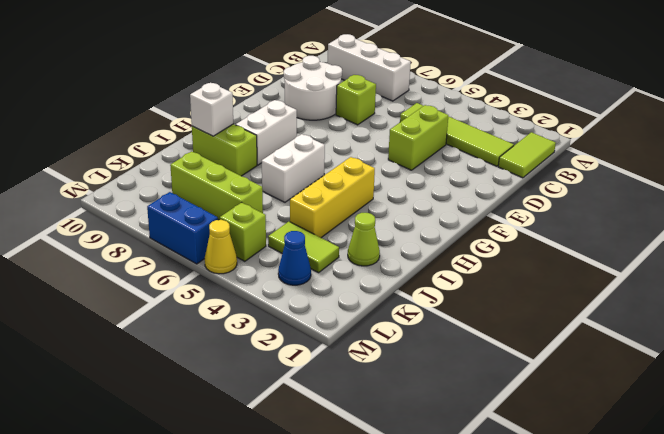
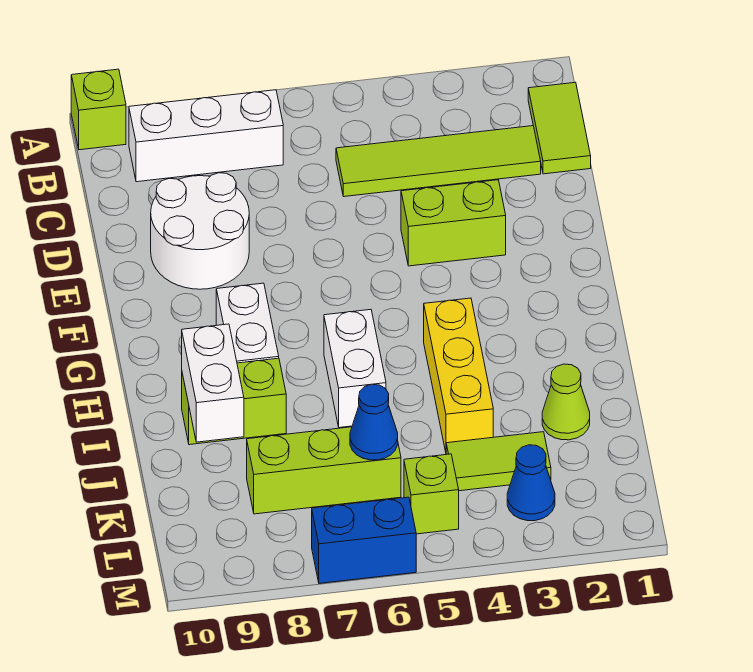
lime brick D4:E4 level 1 -> lime brick E3:E4 level 1
lime brick D7 level 1 -> lime brick A10 level 1
white brick I9 level 2 -> white brick I9:J9 level 2
none -> blue cone K6 level 2
yellow cone M5 level 1 -> none

